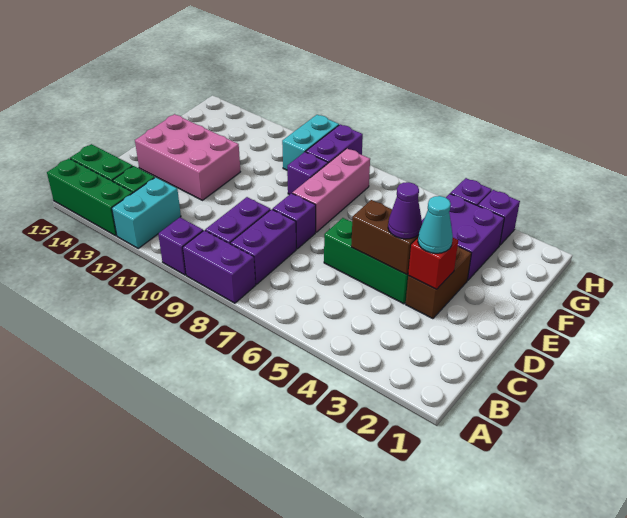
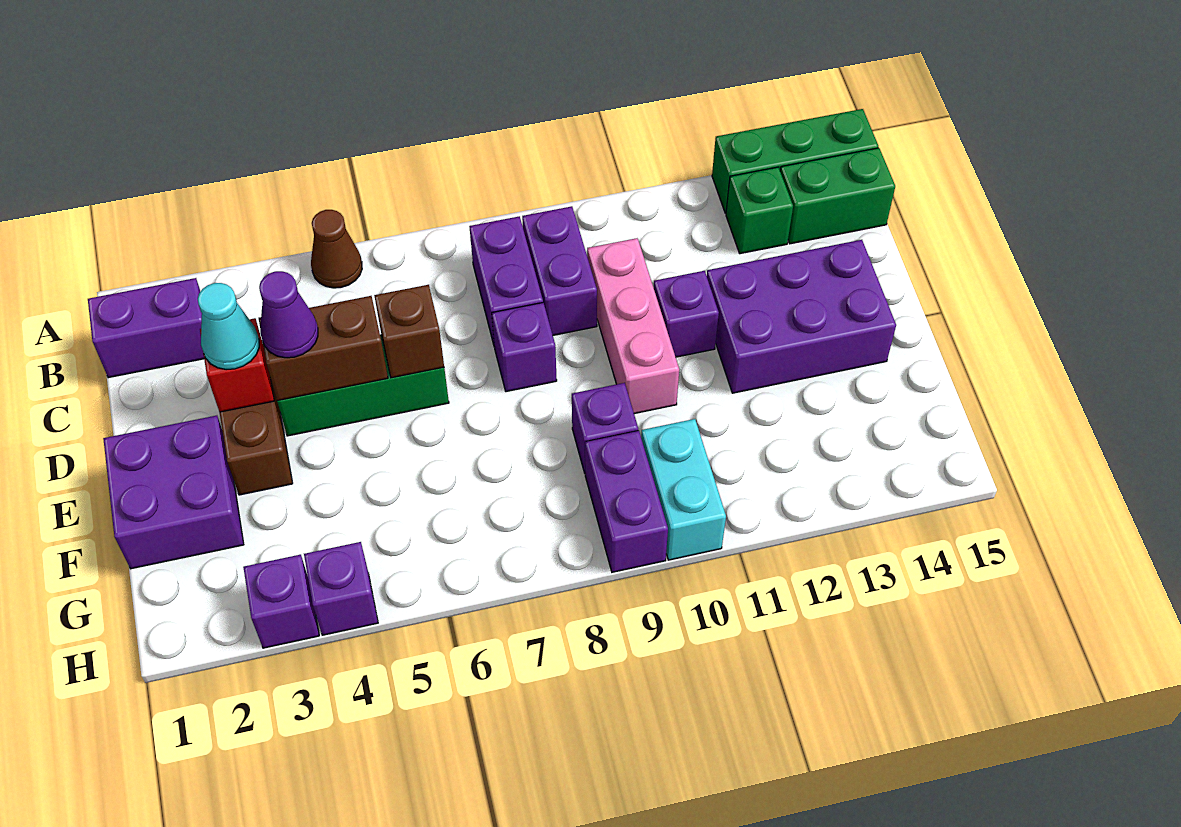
none -> brown cone A5 level 1
purple brick A8:A9 level 1 -> purple brick B1:B2 level 1
purple brick A10 level 1 -> purple brick D11 level 1
cyan brick A12:B12 level 1 -> none
none -> brown brick D6 level 2
pink brick D12:E14 level 1 -> purple brick D12:E14 level 1
pink brick E8:G8 level 1 -> pink brick C10:E10 level 1
purple brick F3:G4 level 1 -> purple brick E1:F2 level 1

